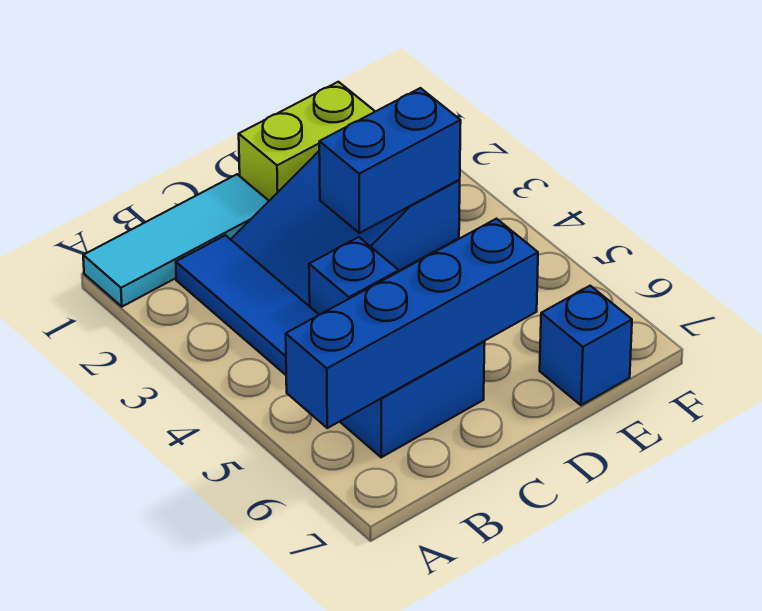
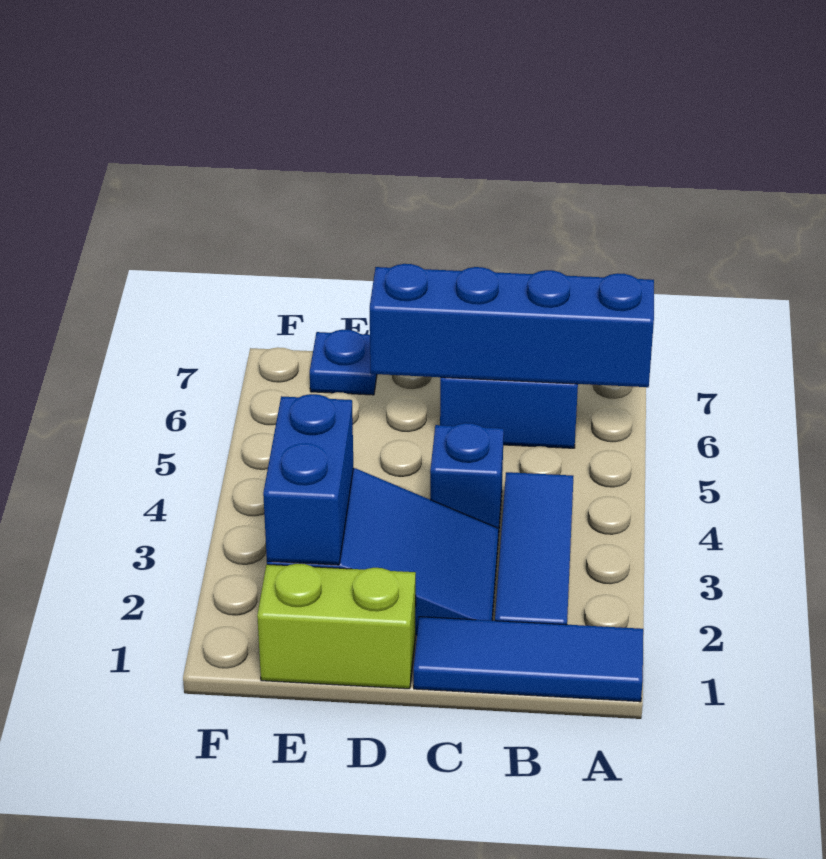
cyan tile A1:C1 level 1 -> blue tile A1:C1 level 1
blue brick D3:E3 level 2 -> blue brick E2:E3 level 2
blue brick E7 level 1 -> blue plate E7 level 1

